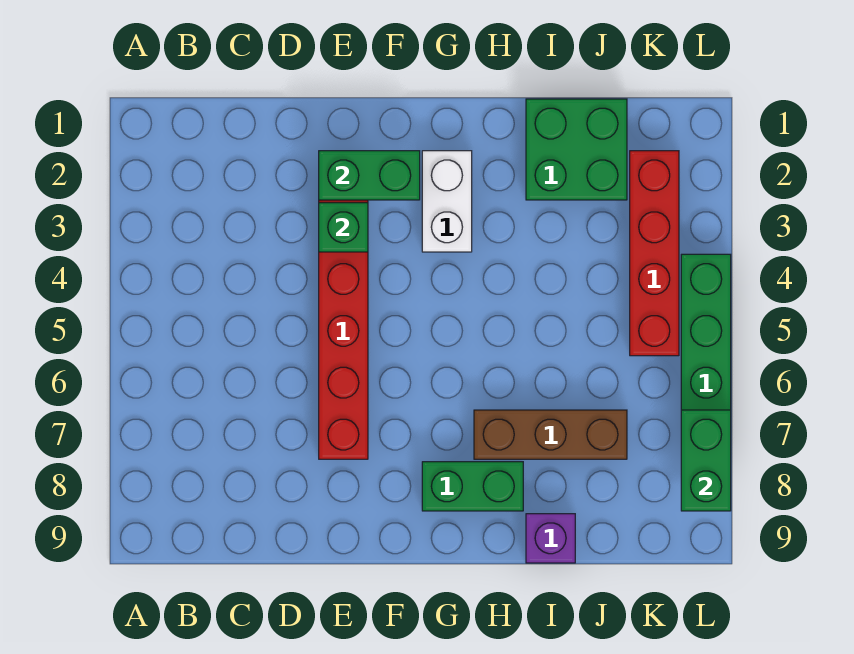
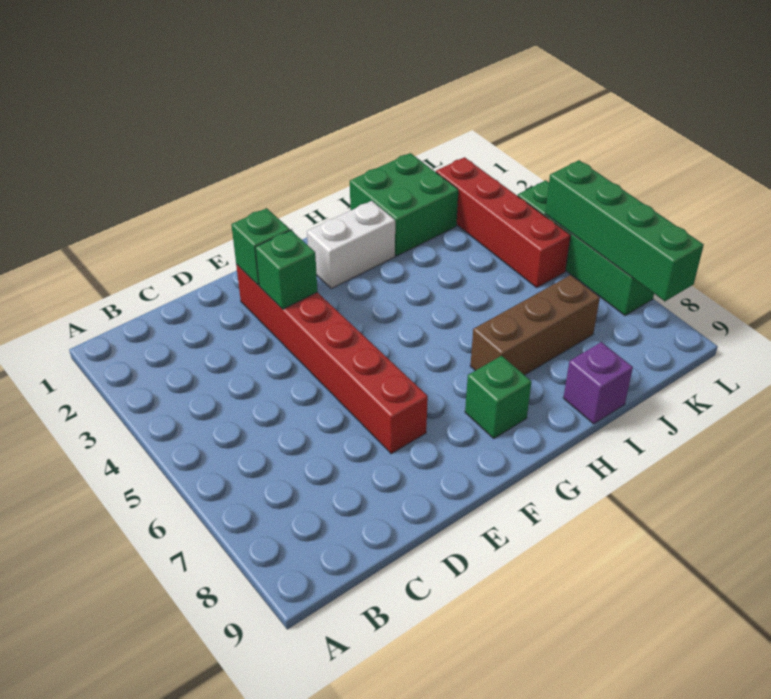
green brick E2:F2 level 2 -> green brick E2 level 2
white brick G2:G3 level 1 -> white brick G2:H2 level 1
green brick G8:H8 level 1 -> green brick G8 level 1
green brick L7:L8 level 2 -> green brick L5:L8 level 2

